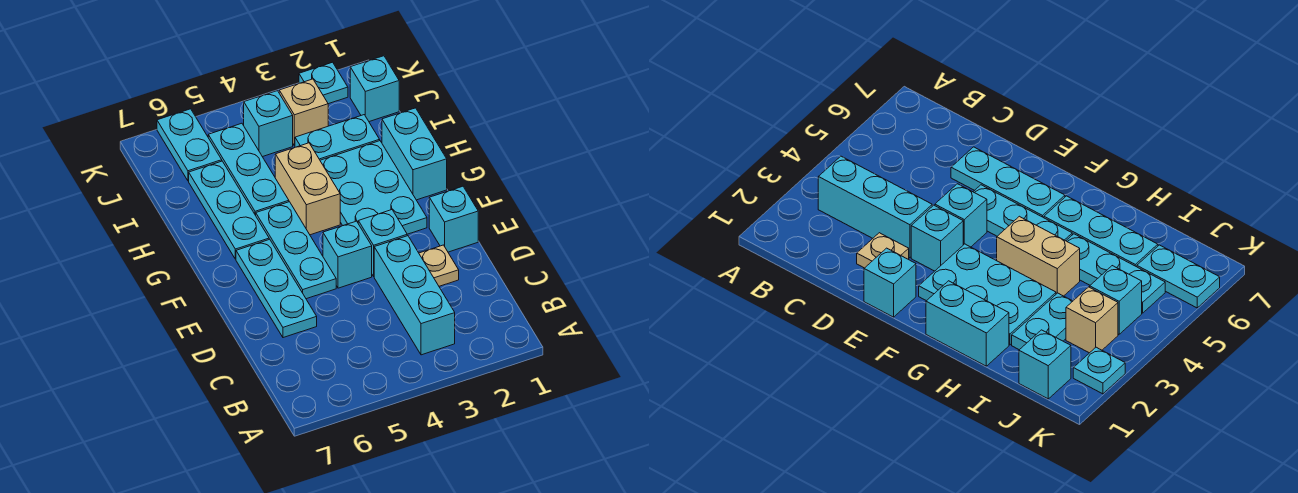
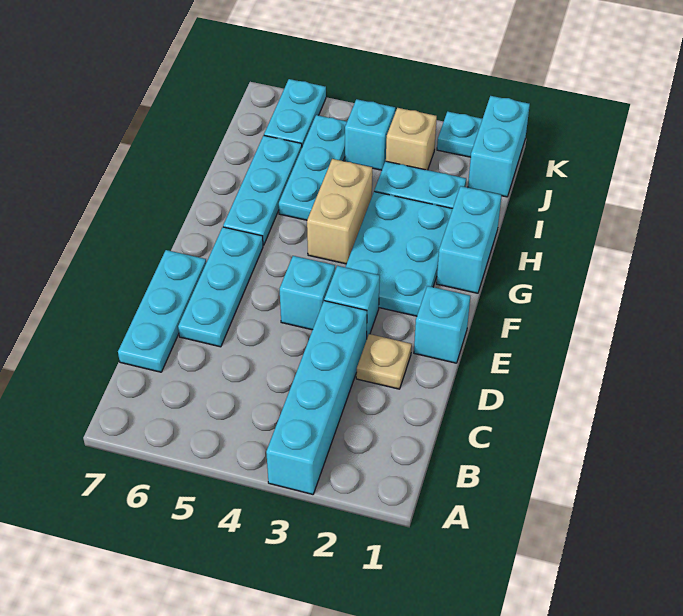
cyan brick B3:D3 level 1 -> cyan brick A3:D3 level 1
cyan plate E5:G5 level 1 -> cyan plate C7:E7 level 1
cyan brick J1 level 1 -> cyan brick J1:K1 level 1

